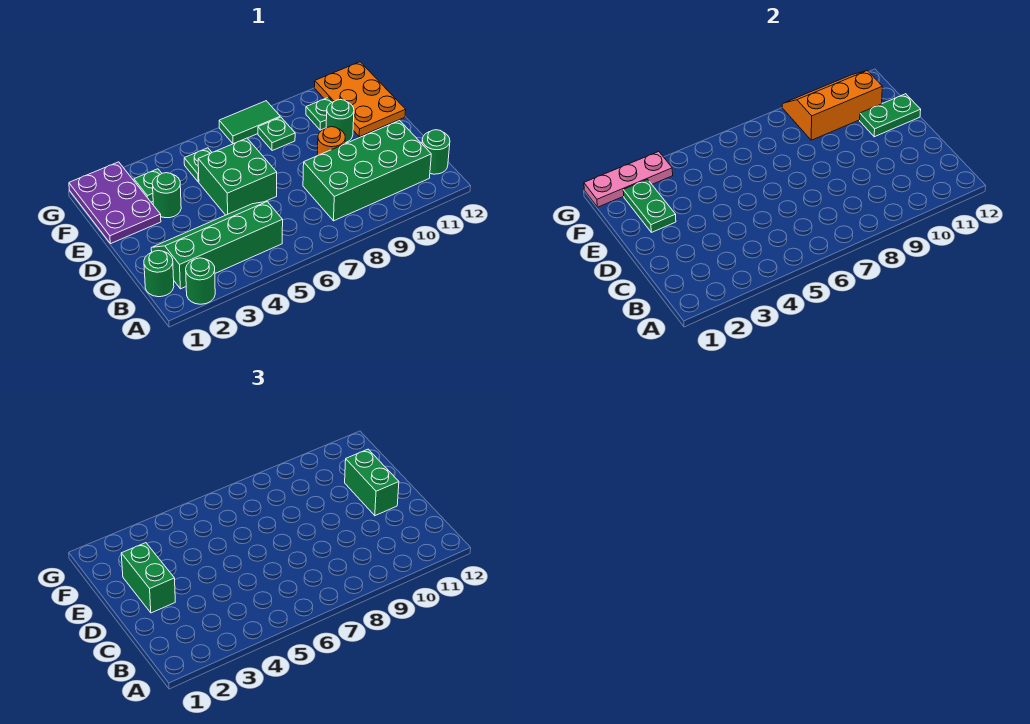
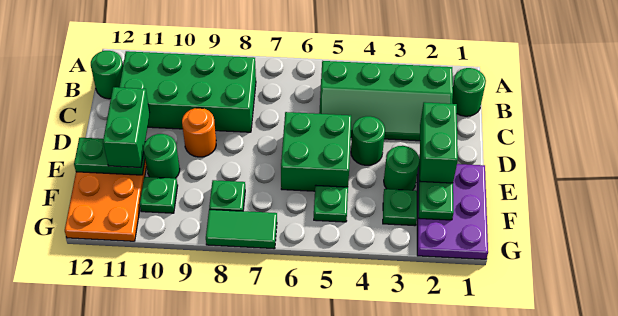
green round brick A2 level 1 -> green round brick D4 level 1
orange slope F9:G11 level 2 top F -> none
pink plate G1:G3 level 2 -> none

